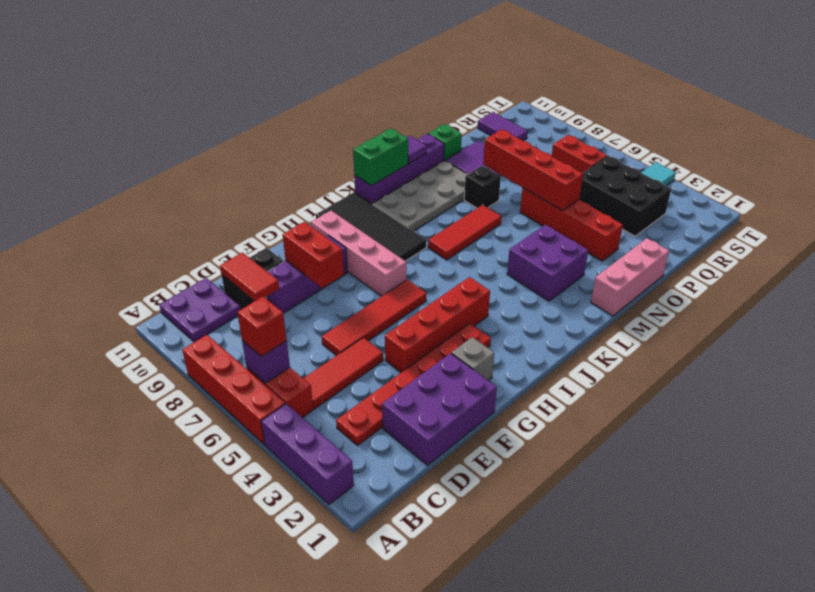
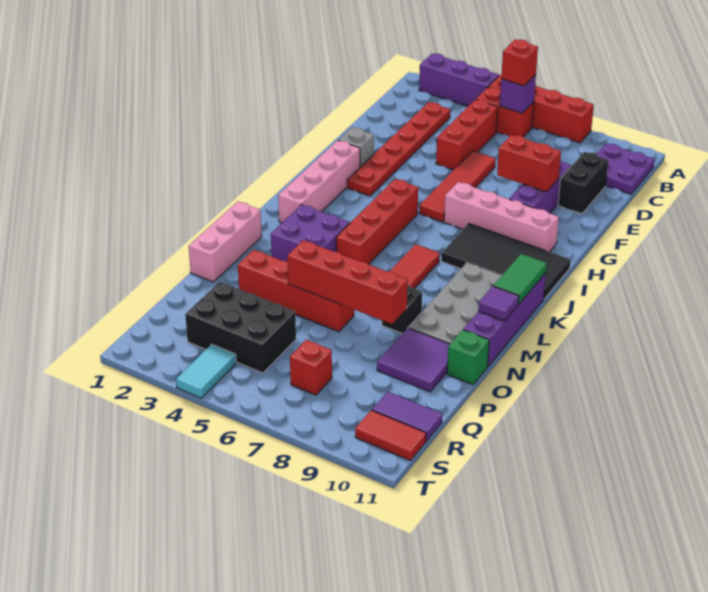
red tile C5:E5 level 1 -> red brick C5:E5 level 1
purple brick D1:F2 level 1 -> none
red tile D9:D10 level 2 -> red tile S10:S11 level 1
red brick F4:I4 level 1 -> red brick I5:L5 level 1
none -> pink brick H2:K2 level 1
green brick K11:L11 level 2 -> green tile K11:L11 level 2
red brick R6:R7 level 1 -> red brick R7 level 1

